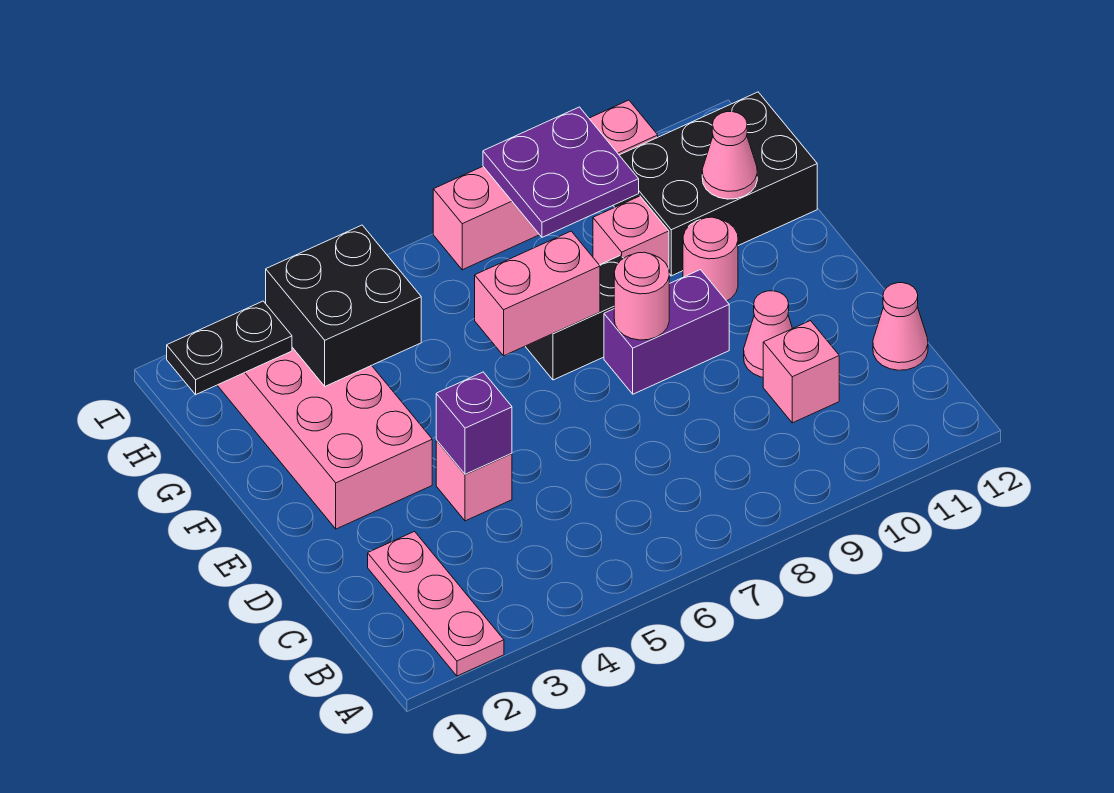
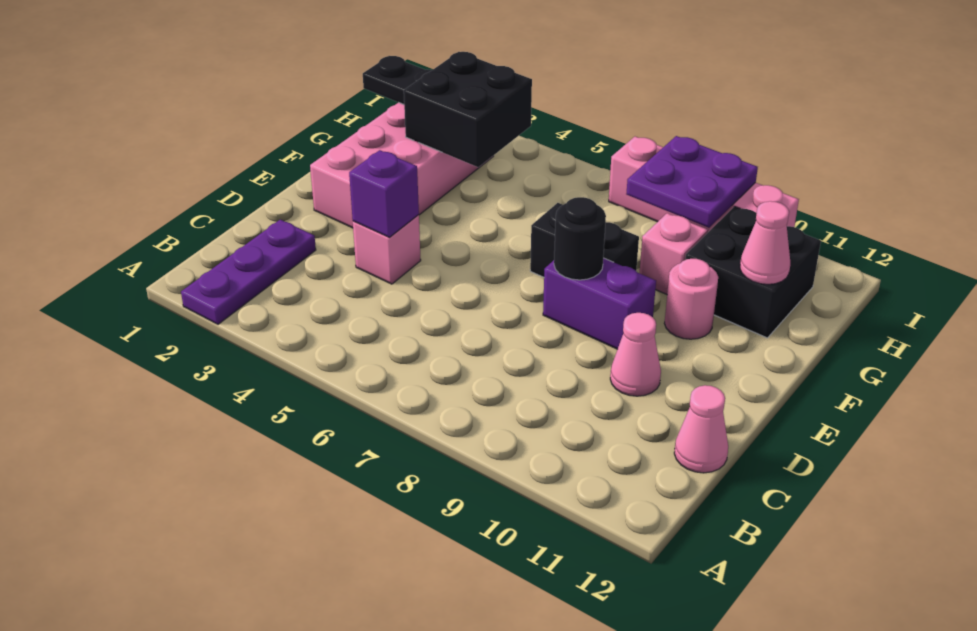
pink plate A2:C2 level 1 -> purple plate A2:C2 level 1
pink brick C10 level 1 -> none
pink round brick E8 level 2 -> black round brick E8 level 2
pink brick F6:F7 level 2 -> none
black brick G10:H12 level 1 -> black brick G10:H11 level 1

